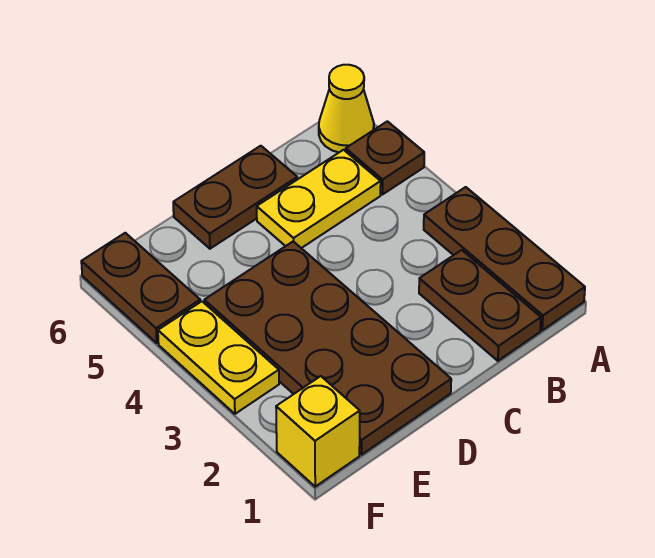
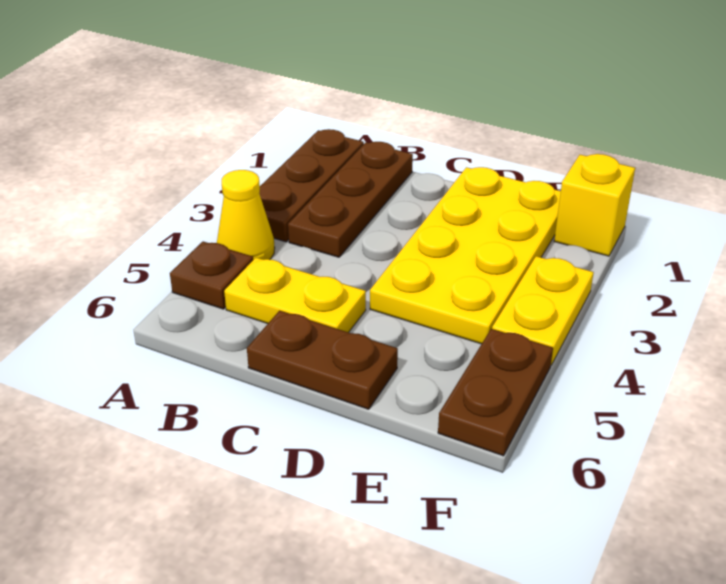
yellow cone A6 level 1 -> yellow cone A4 level 1
brown plate B1:B2 level 1 -> brown plate B1:B3 level 1
brown plate D1:E4 level 1 -> yellow plate D1:E4 level 1

